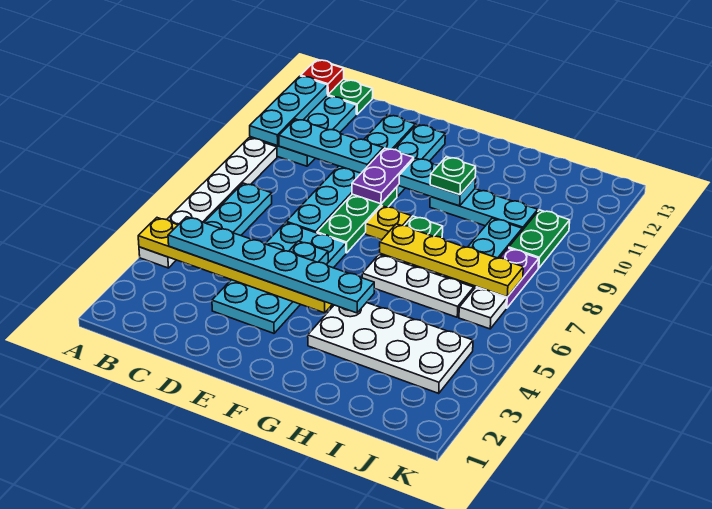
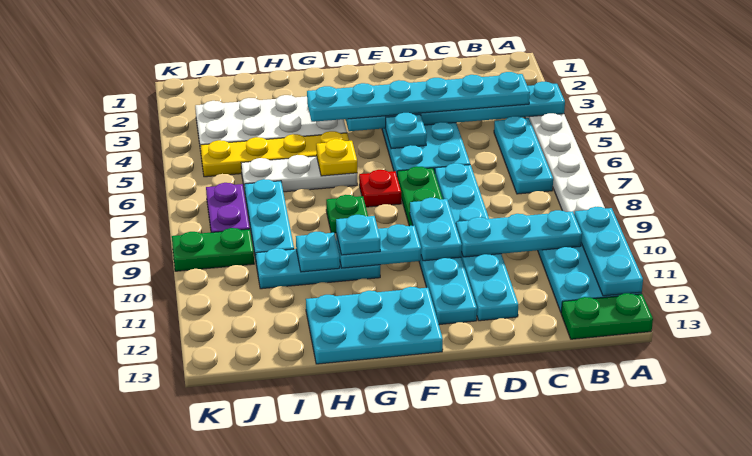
yellow plate A4:F4 level 2 -> cyan plate A4:F4 level 2
red plate A13 level 2 -> red plate F7 level 1
purple plate E9:E10 level 2 -> cyan plate E9:E10 level 2
yellow plate F8 level 1 -> yellow plate G6 level 2
none -> cyan plate F12:H13 level 1
yellow plate G7:J7 level 2 -> yellow plate G5:J5 level 1
green plate G10 level 3 -> cyan plate G10 level 3
none -> cyan plate H10 level 2
white plate J6 level 1 -> none
green plate J9:J10 level 1 -> green plate J9:K9 level 1

